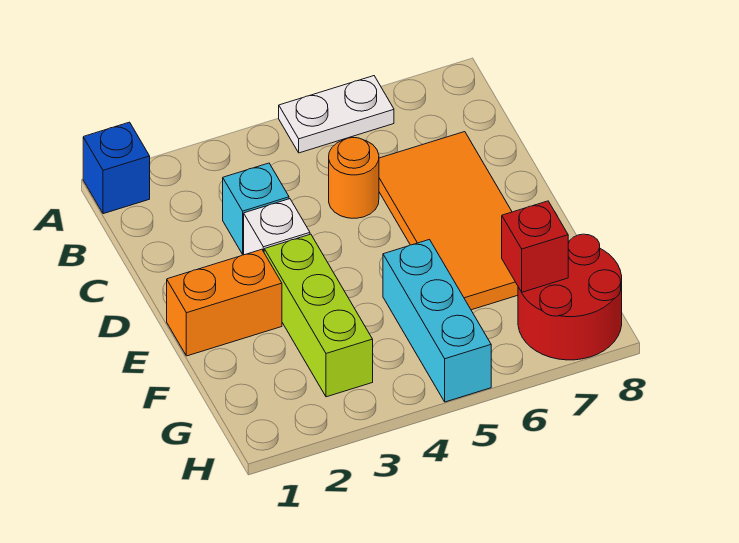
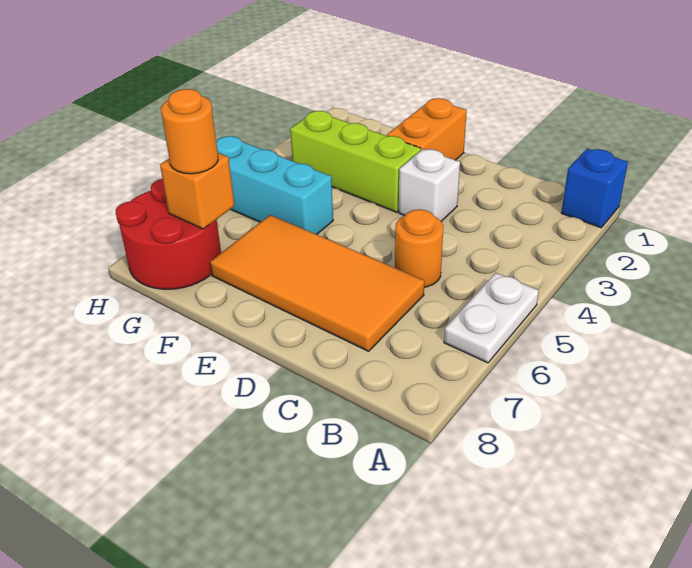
cyan brick C3 level 1 -> none
red brick G7 level 2 -> orange brick G7 level 2
none -> orange round brick G7 level 3

